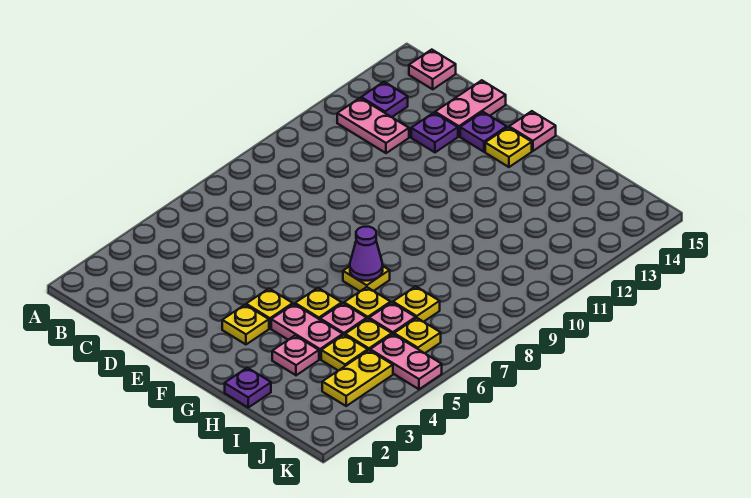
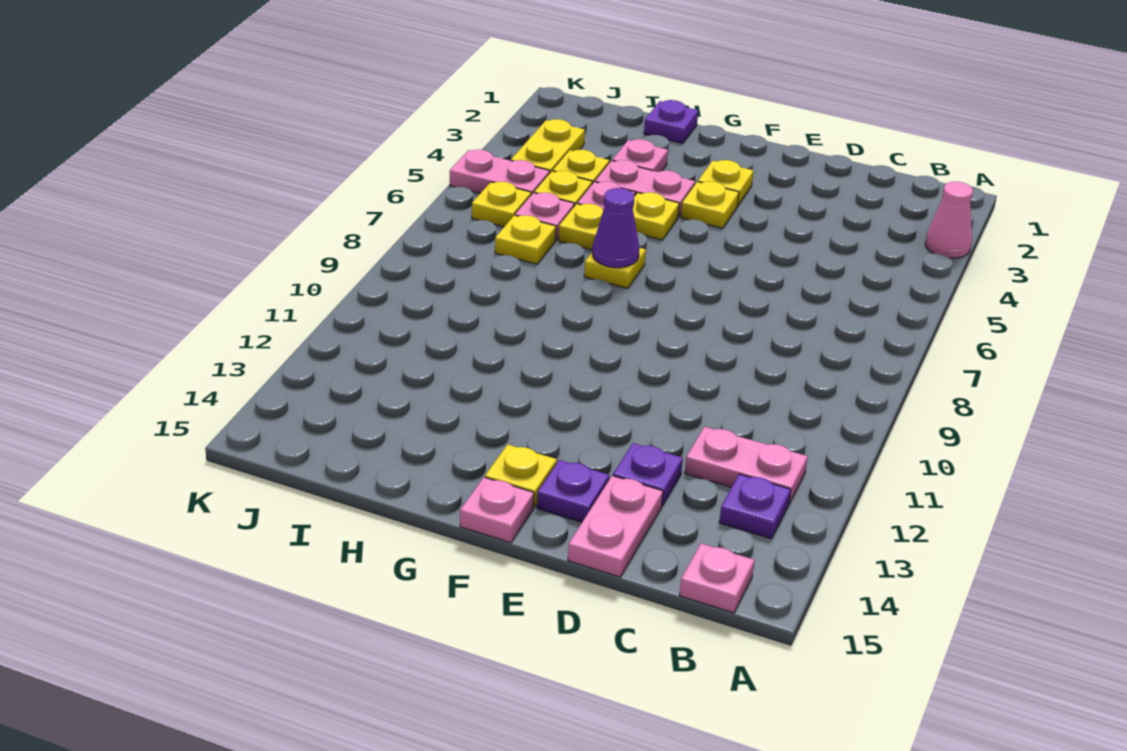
none -> pink cone A3 level 1

